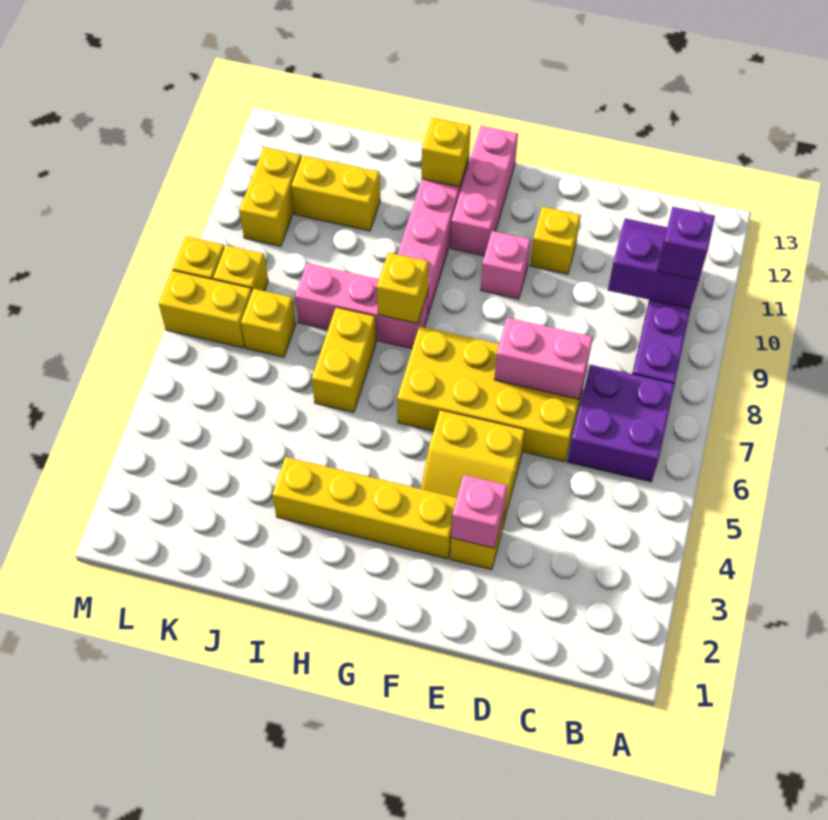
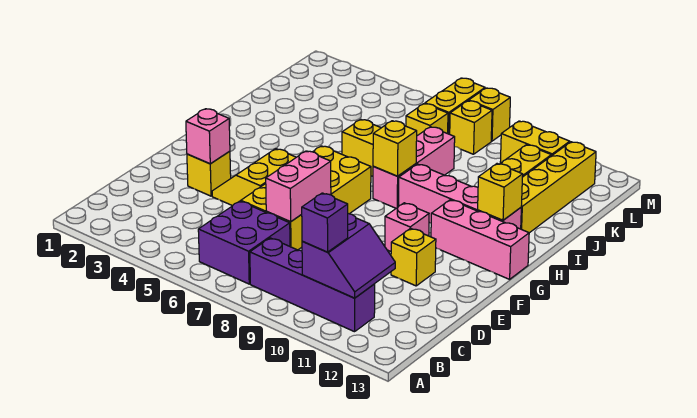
yellow brick F3:I3 level 1 -> yellow brick I12:L12 level 1

